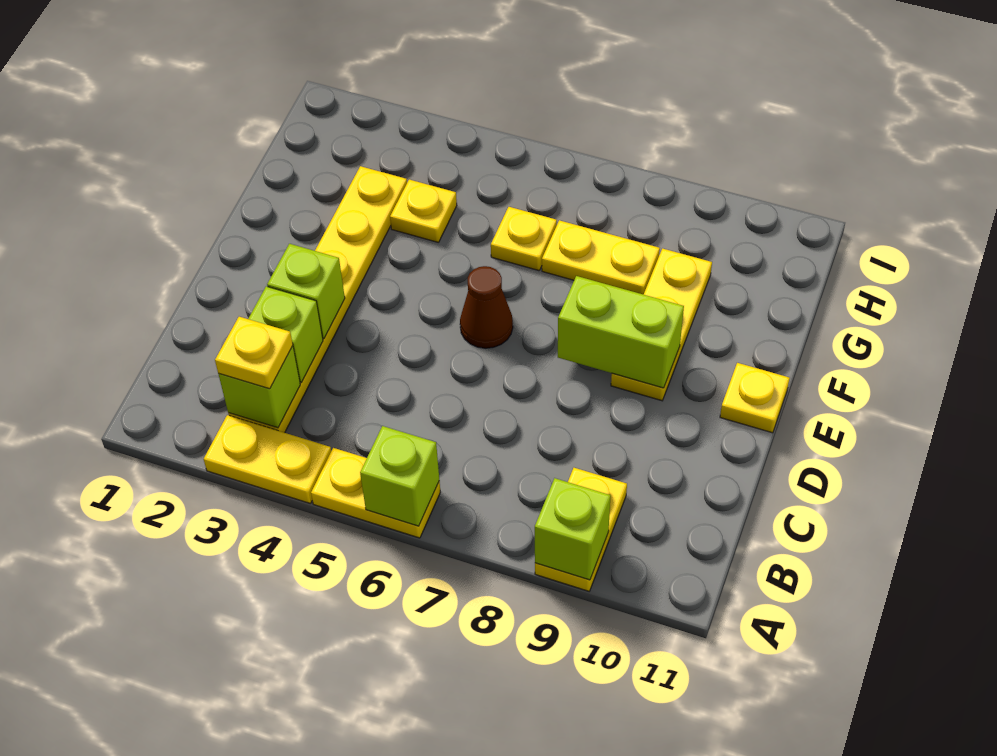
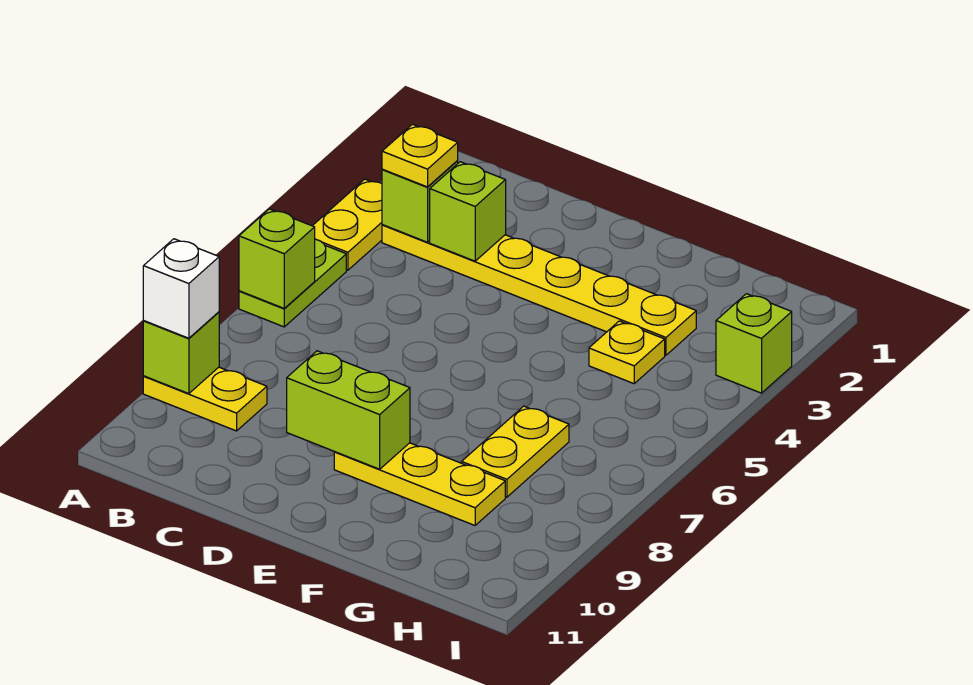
yellow plate A5:A6 level 1 -> lime plate A5:A6 level 1
none -> white brick A9 level 3
lime brick D3 level 2 -> lime brick I3 level 1
brown cone E6 level 1 -> none
lime brick E8:E9 level 2 -> lime brick D9:E9 level 2
yellow plate E11 level 1 -> none
yellow plate G6 level 1 -> none

